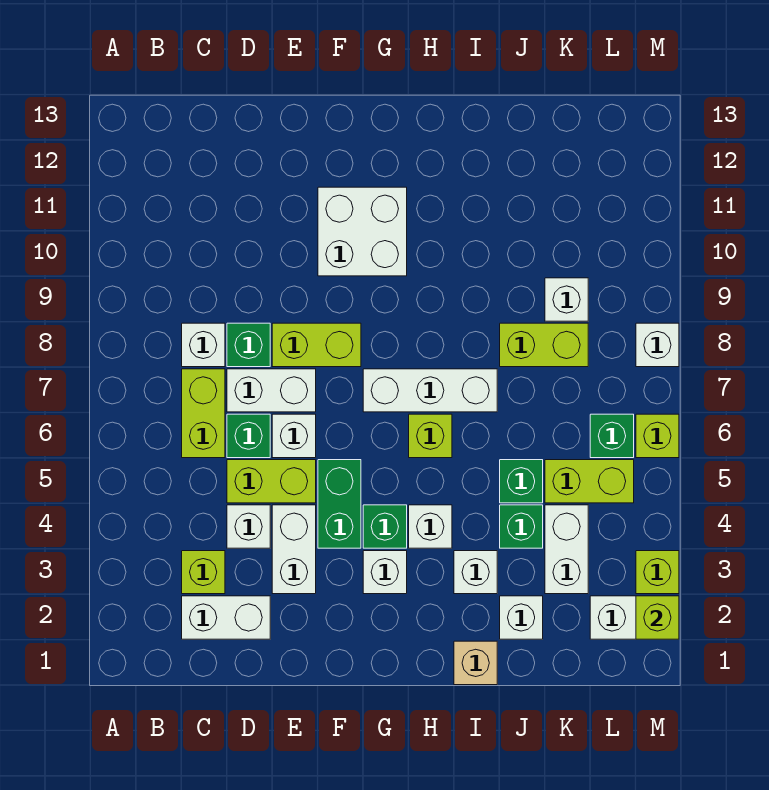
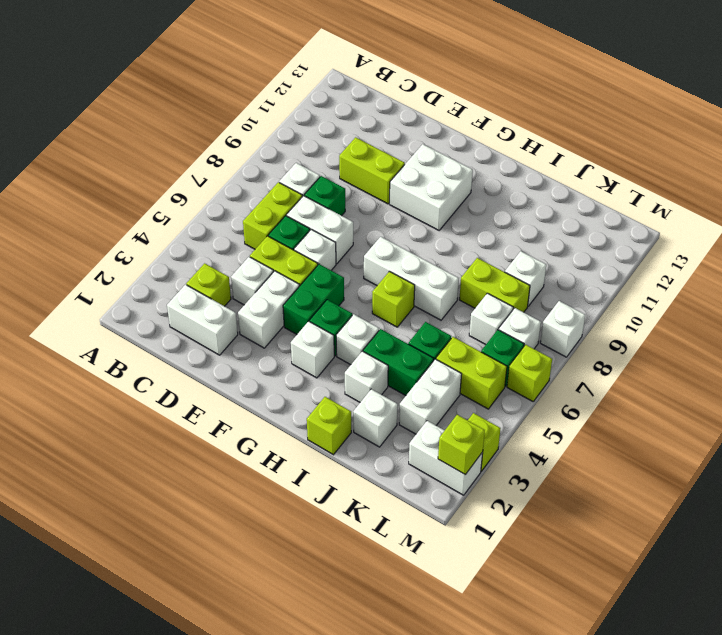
lime brick E8:F8 level 1 -> lime brick D10:E10 level 1
tan brick I1 level 1 -> lime brick I1 level 1
green brick J4 level 1 -> green brick I4:J4 level 1
none -> white brick K7 level 1
none -> white brick L7 level 1

